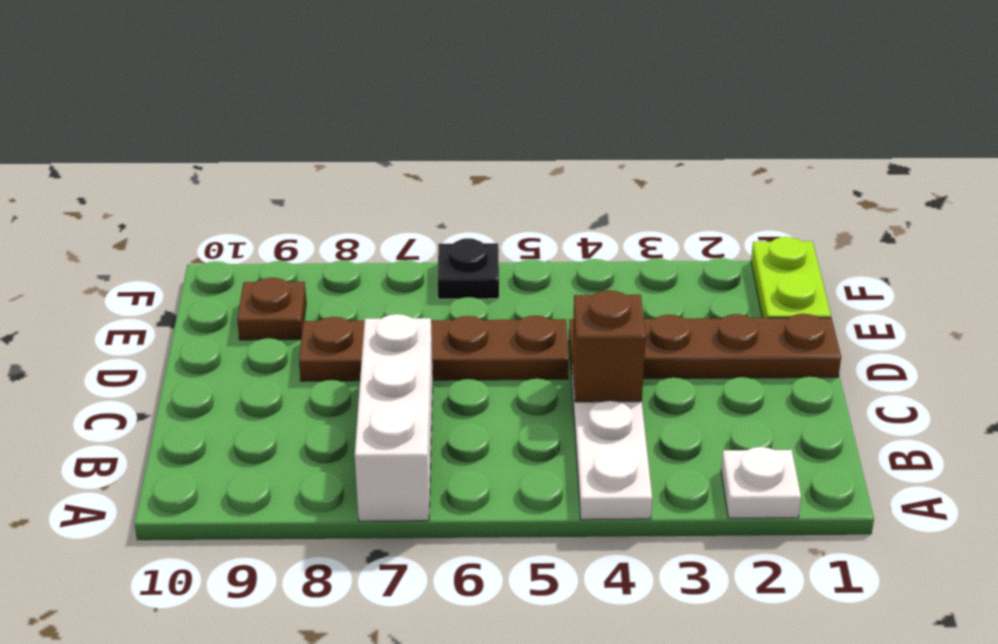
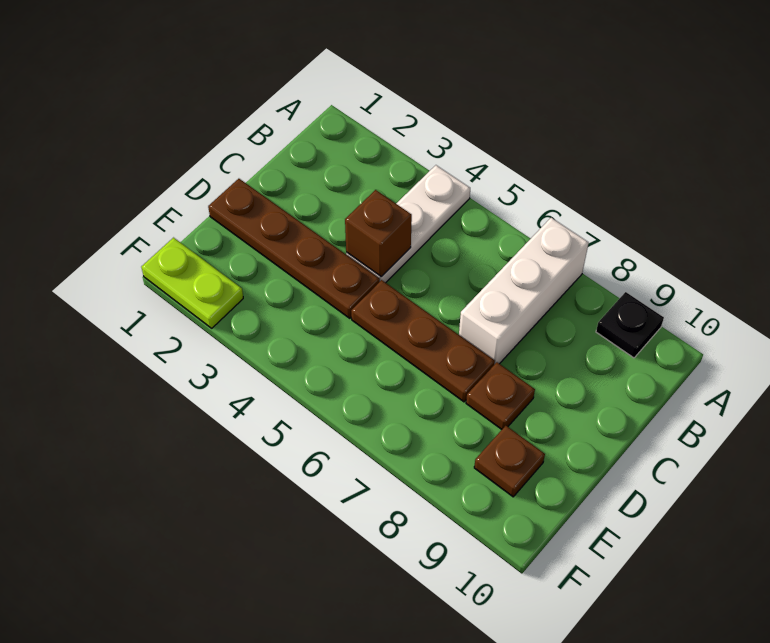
white plate A2 level 1 -> none
lime plate E1:F1 level 1 -> lime plate F1:F2 level 1
black plate F6 level 1 -> black plate A9 level 1

